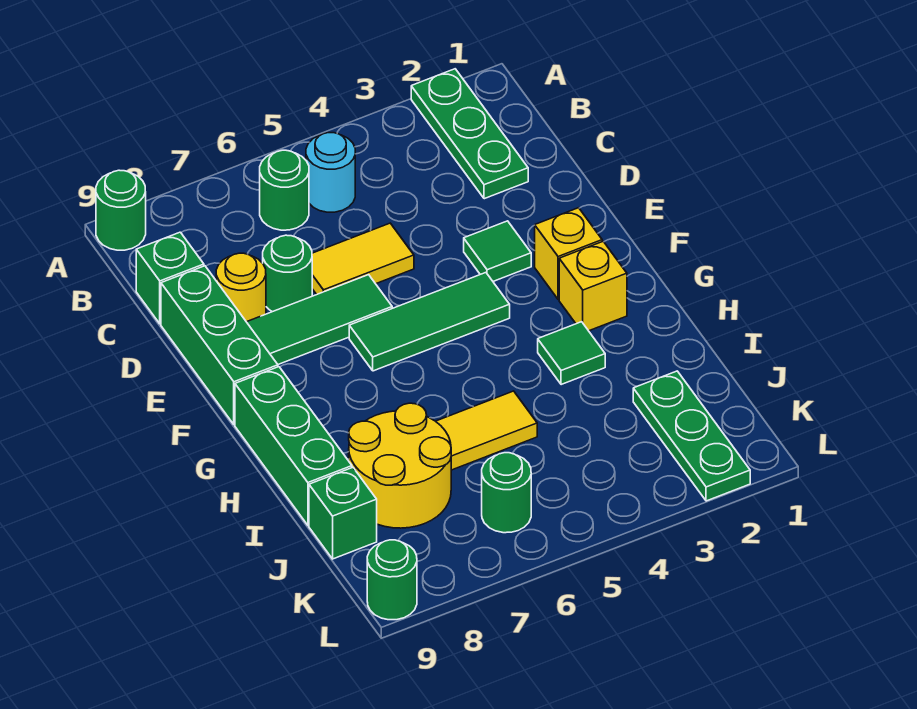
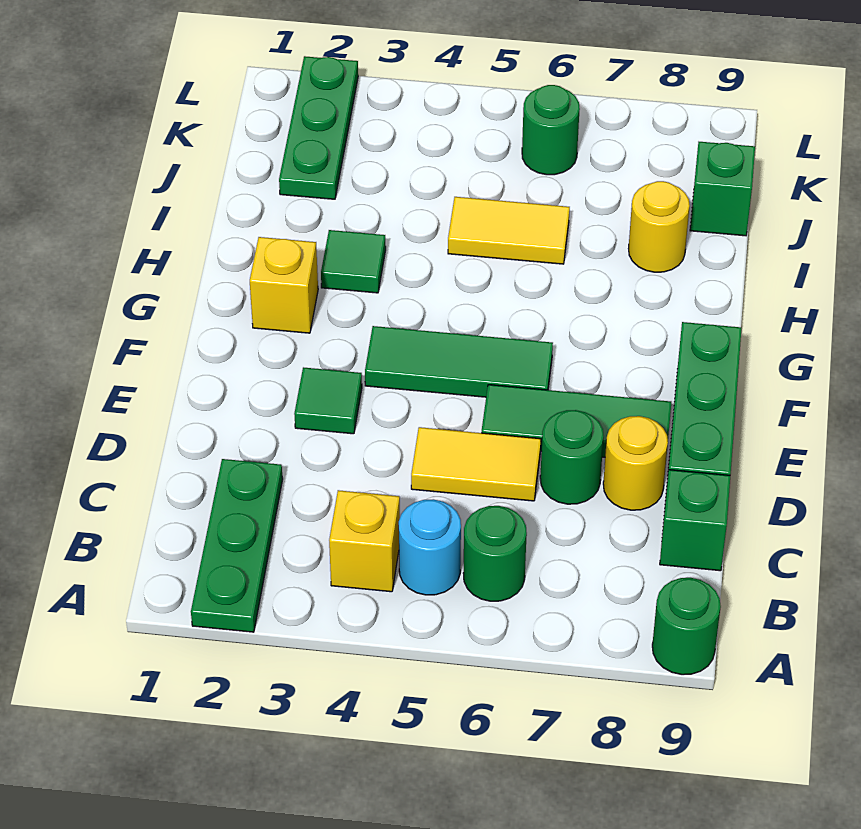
yellow brick F2 level 1 -> yellow brick B4 level 1
green brick G9:I9 level 1 -> none
yellow round brick I7:J8 level 1 -> yellow round brick I8 level 1
green round brick L9 level 1 -> none

